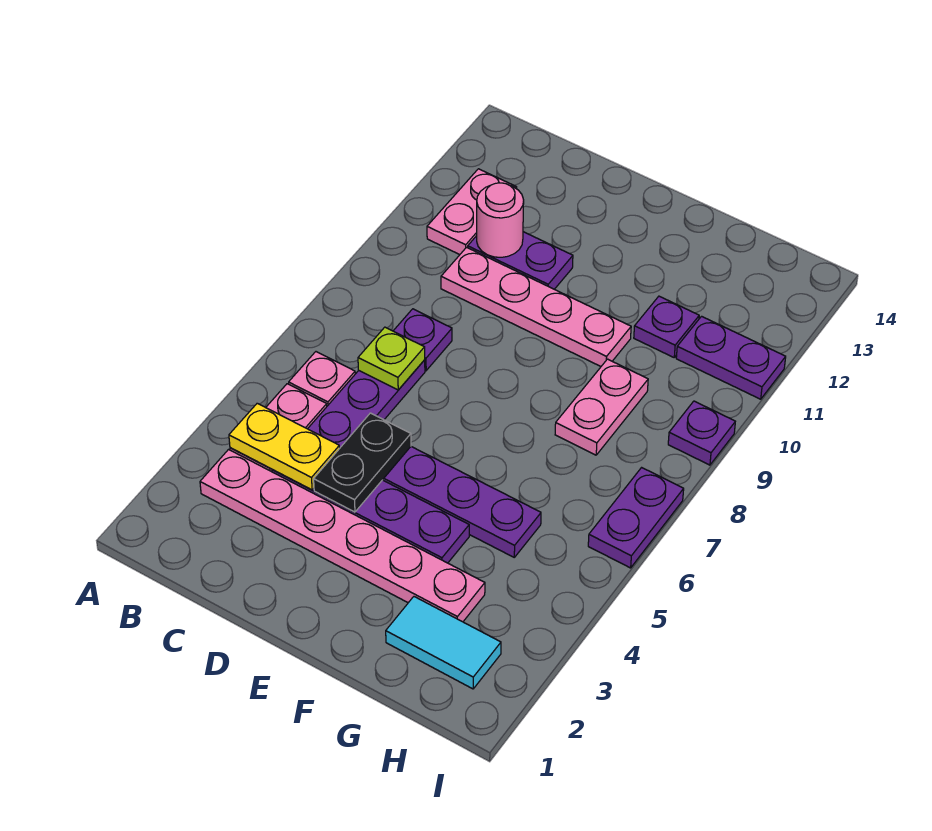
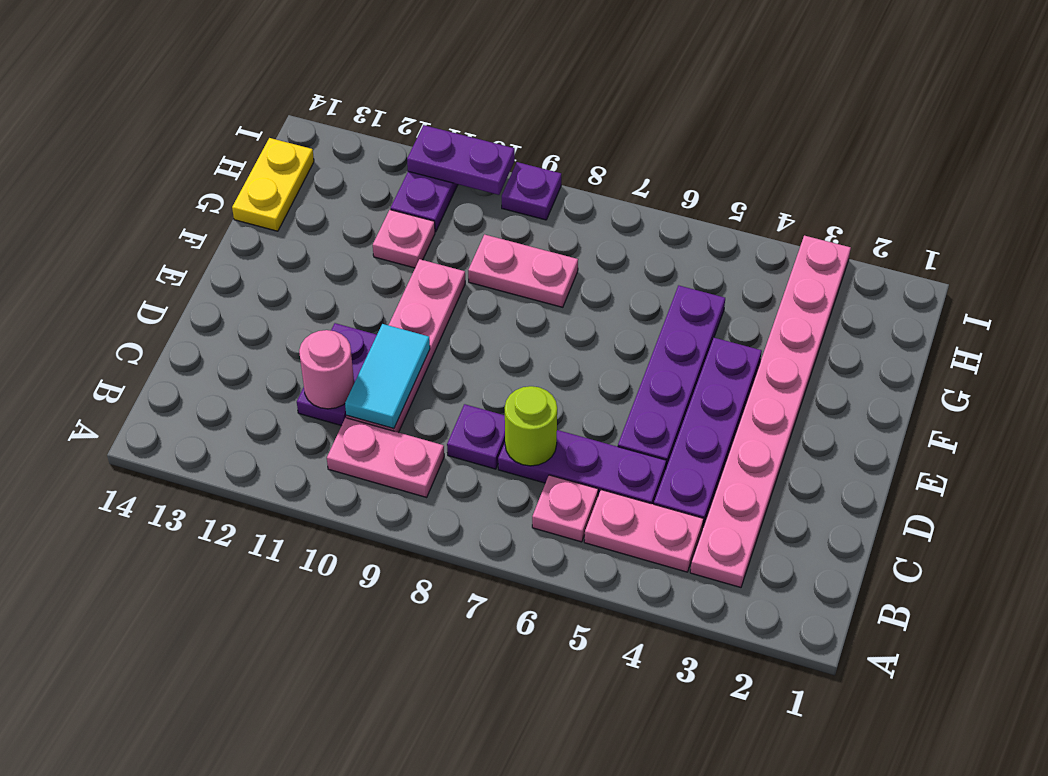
pink plate B3:G3 level 1 -> pink plate B3:I3 level 1
yellow plate B4:C4 level 2 -> yellow plate G14:H14 level 1
pink plate B11:B12 level 1 -> pink plate B9:B10 level 1
lime plate C7 level 2 -> lime round brick C7 level 2
black plate D4:D5 level 2 -> none
cyan tile G2:H2 level 1 -> cyan tile C10:D10 level 2
purple plate G11 level 1 -> pink plate G11 level 1
purple plate I6:I7 level 1 -> purple plate I10:I11 level 2

